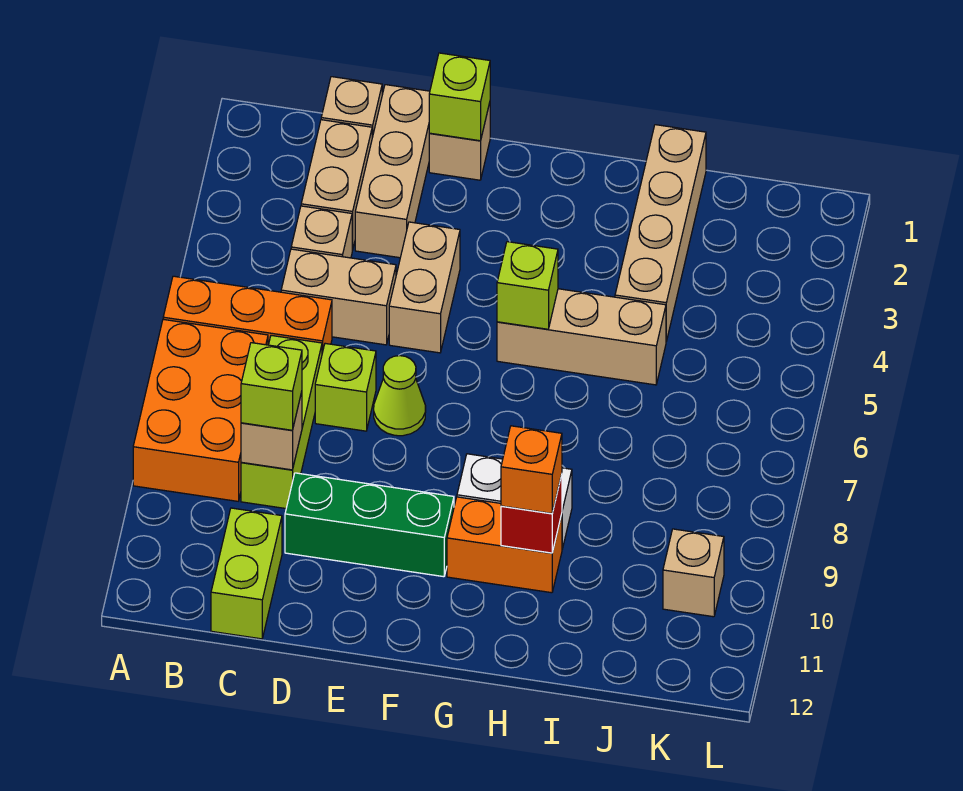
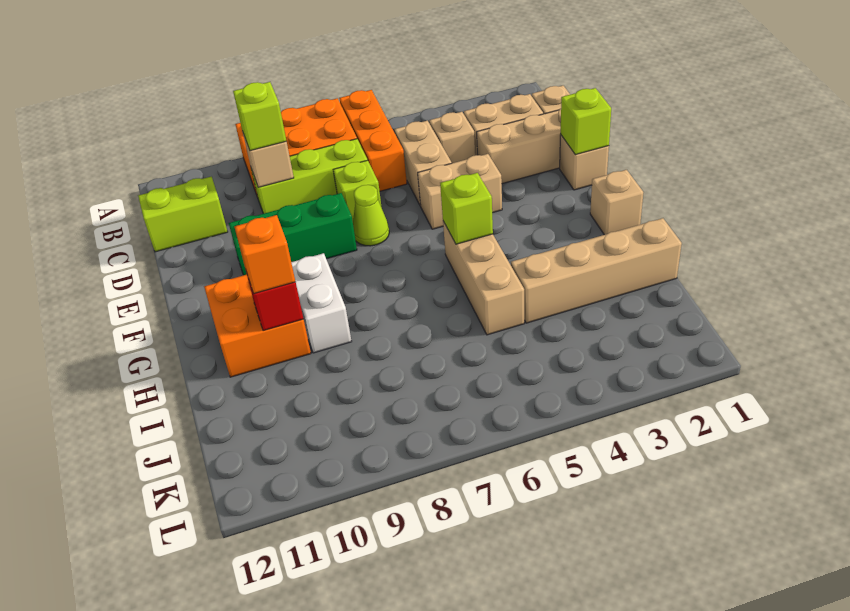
green brick D10:F10 level 1 -> green brick E8:E10 level 1
orange brick G10:H10 level 1 -> orange brick G10:H11 level 1
tan brick K10 level 1 -> tan brick G1 level 1

